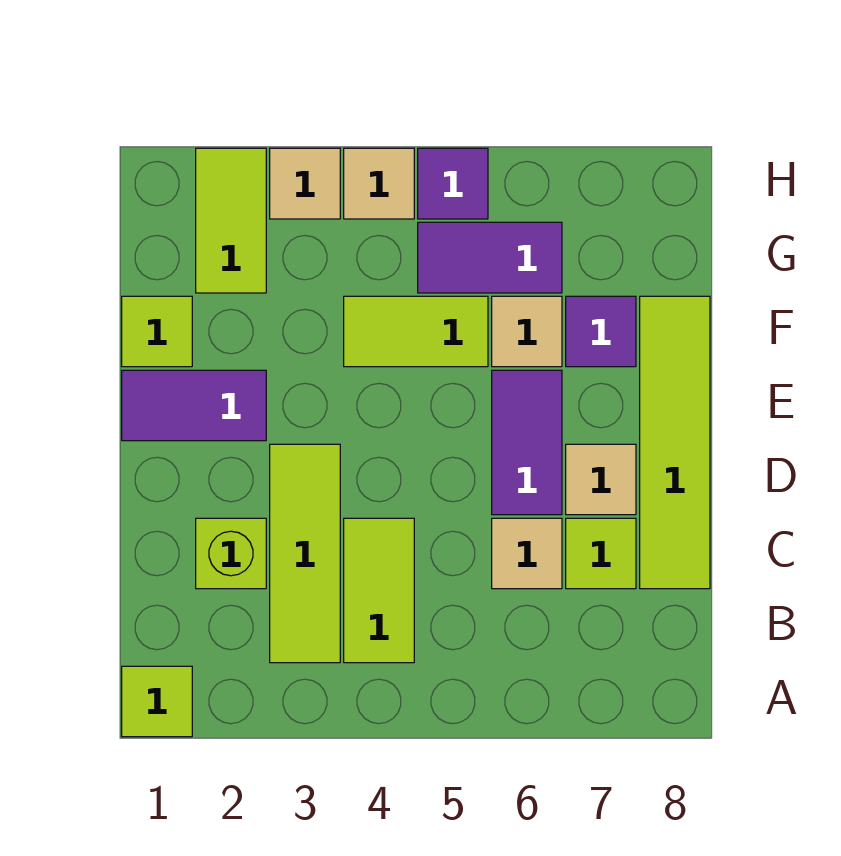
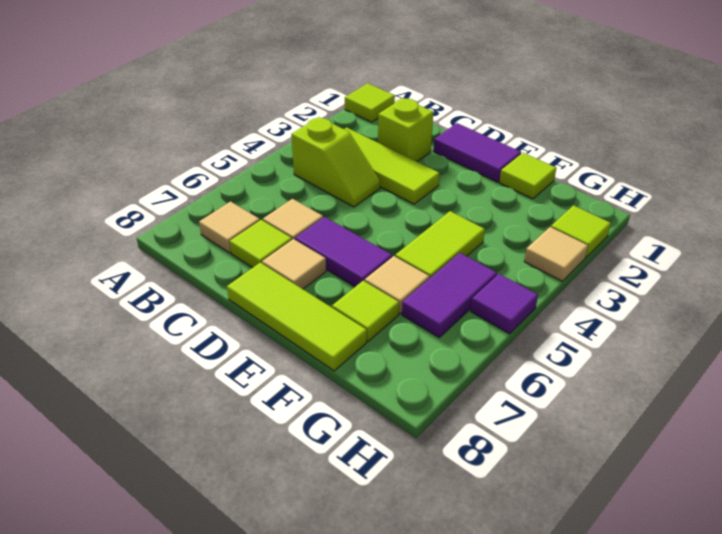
lime tile B4:C4 level 1 -> lime slope B4:C4 level 1 top B
lime tile C8:F8 level 1 -> lime tile D8:F8 level 1
purple tile E1:E2 level 1 -> purple tile D1:E1 level 1
purple tile F7 level 1 -> lime tile F7 level 1
lime tile G2:H2 level 1 -> lime tile H2 level 1
tan tile H4 level 1 -> tan tile B7 level 1

